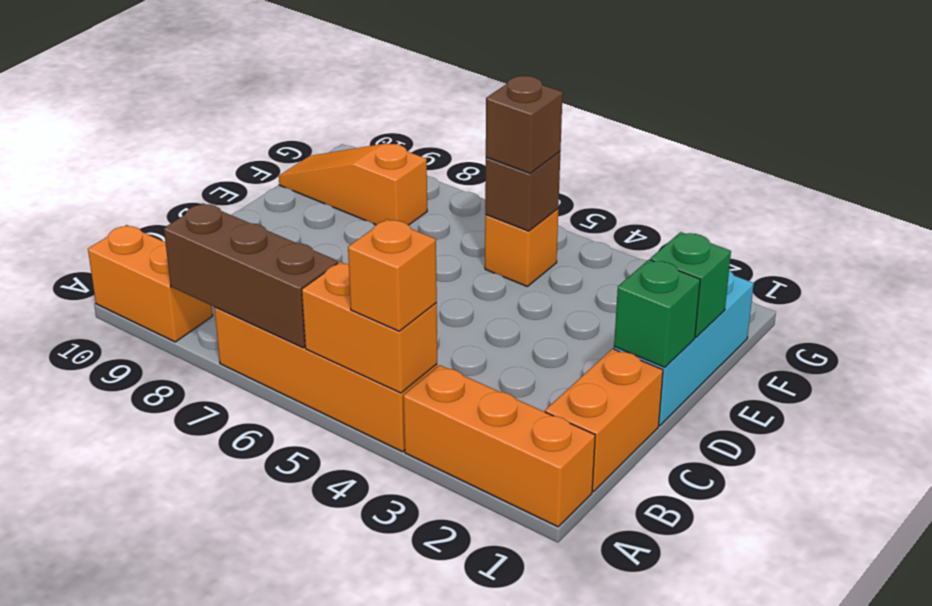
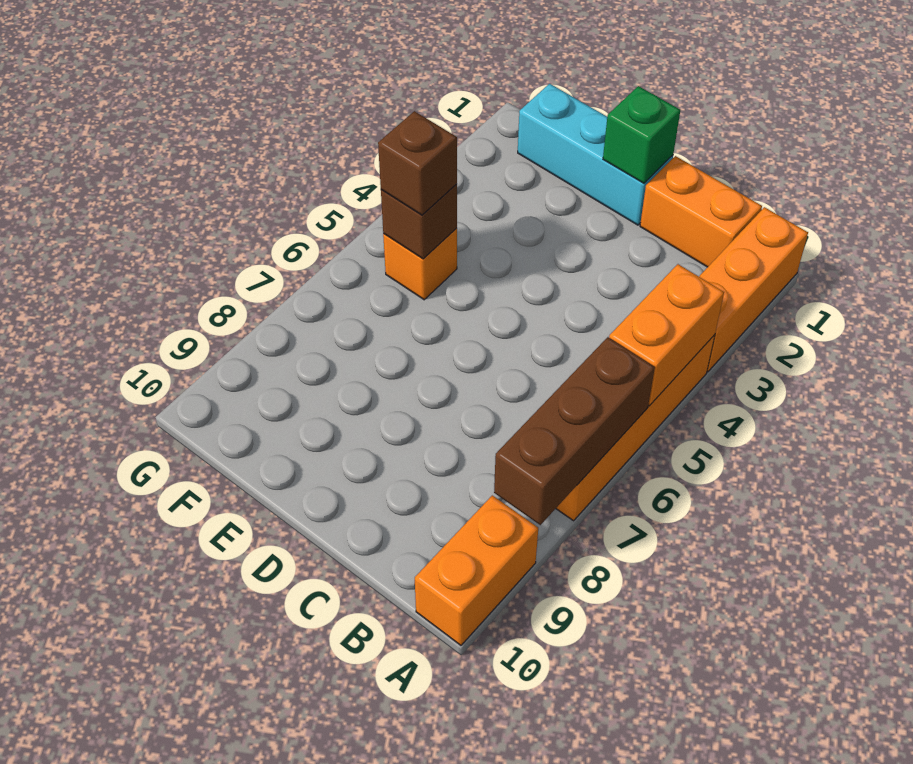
orange brick A4 level 3 -> none
green brick E1 level 2 -> none
orange slope F8:F10 level 1 top 8 -> none

